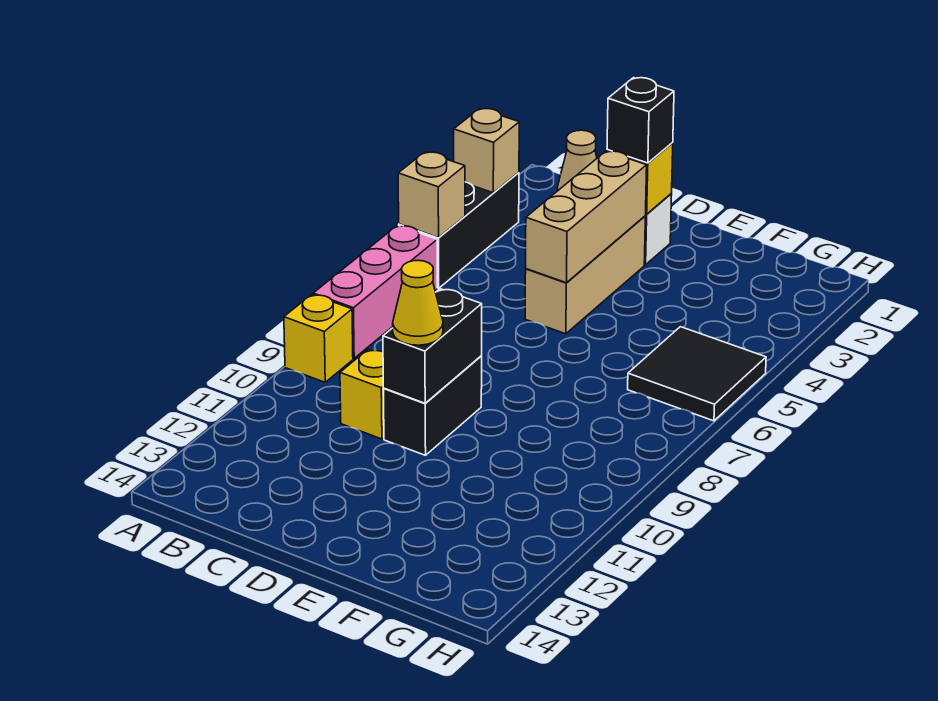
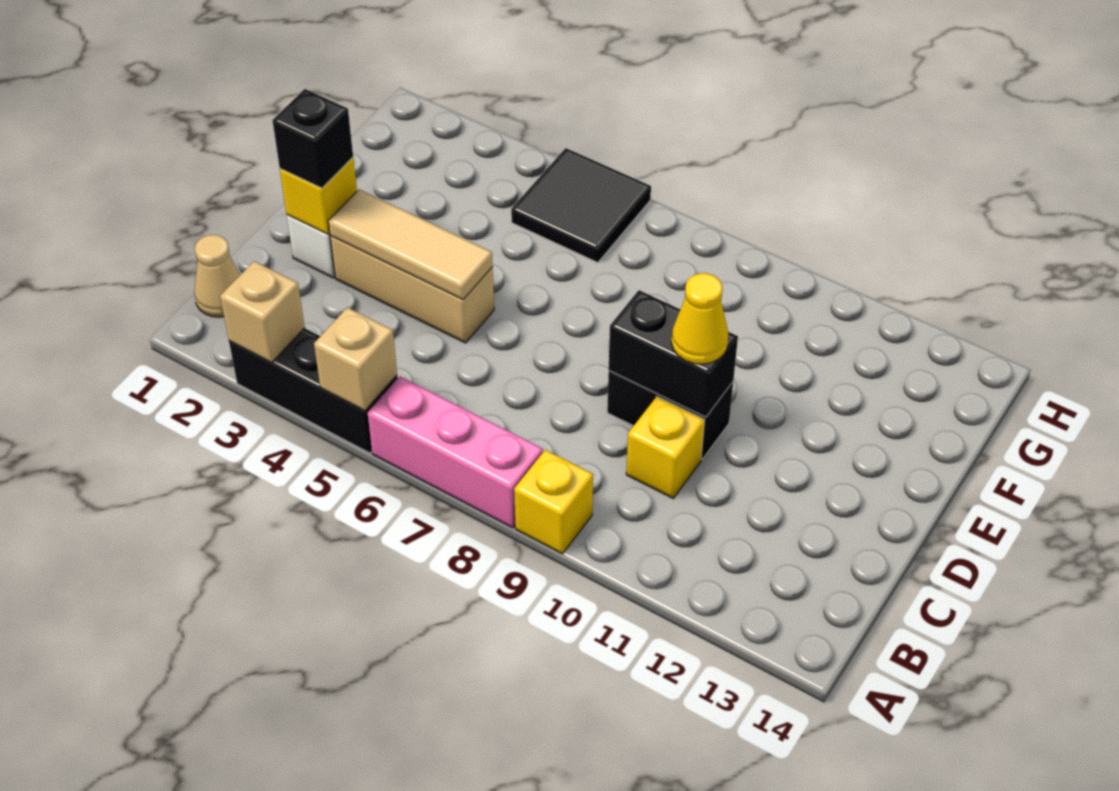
tan brick D3:D5 level 2 -> tan tile D3:D5 level 2

